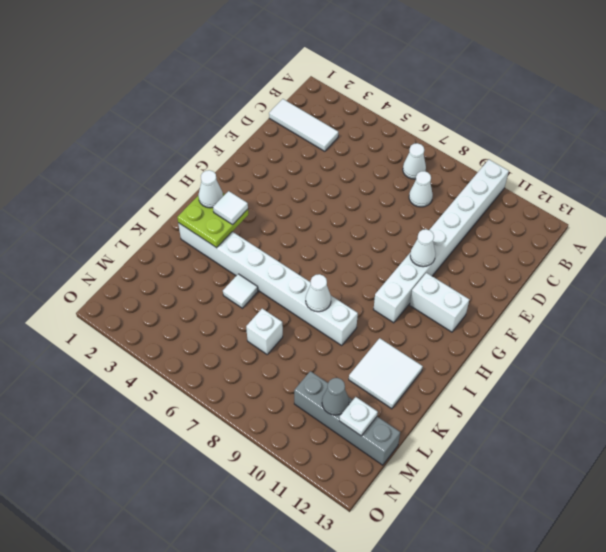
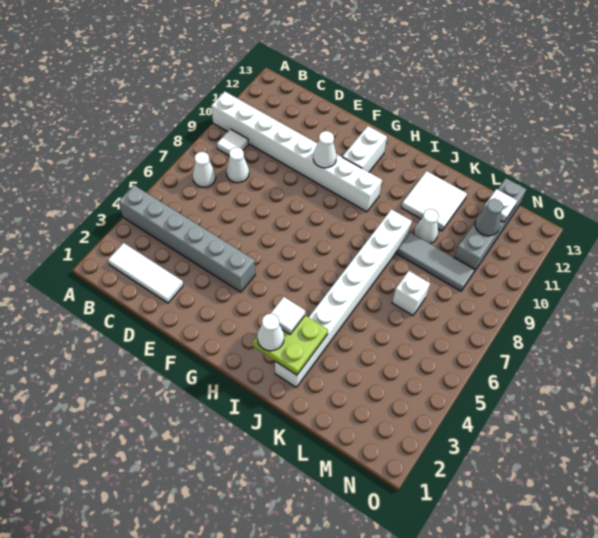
none -> grey brick A4:F4 level 1
white tile C1:C3 level 1 -> white tile B2:D2 level 1
white cone J8 level 2 -> white cone K10 level 1
white tile K5 level 1 -> white tile B9 level 1
none -> grey tile K9:M9 level 1

